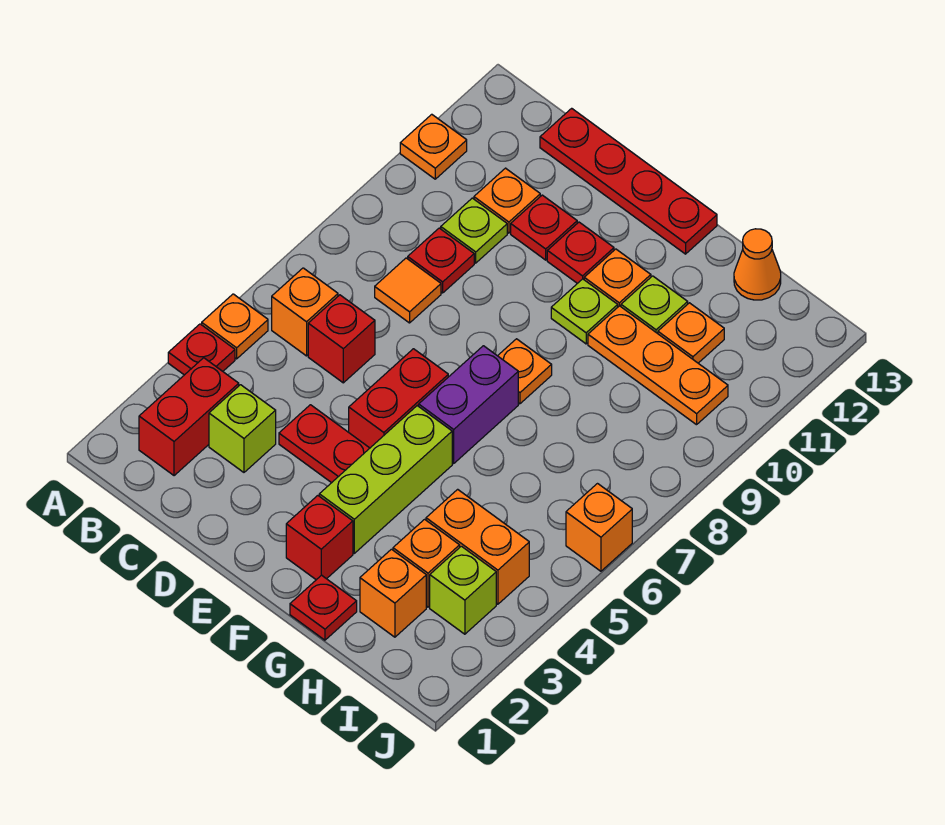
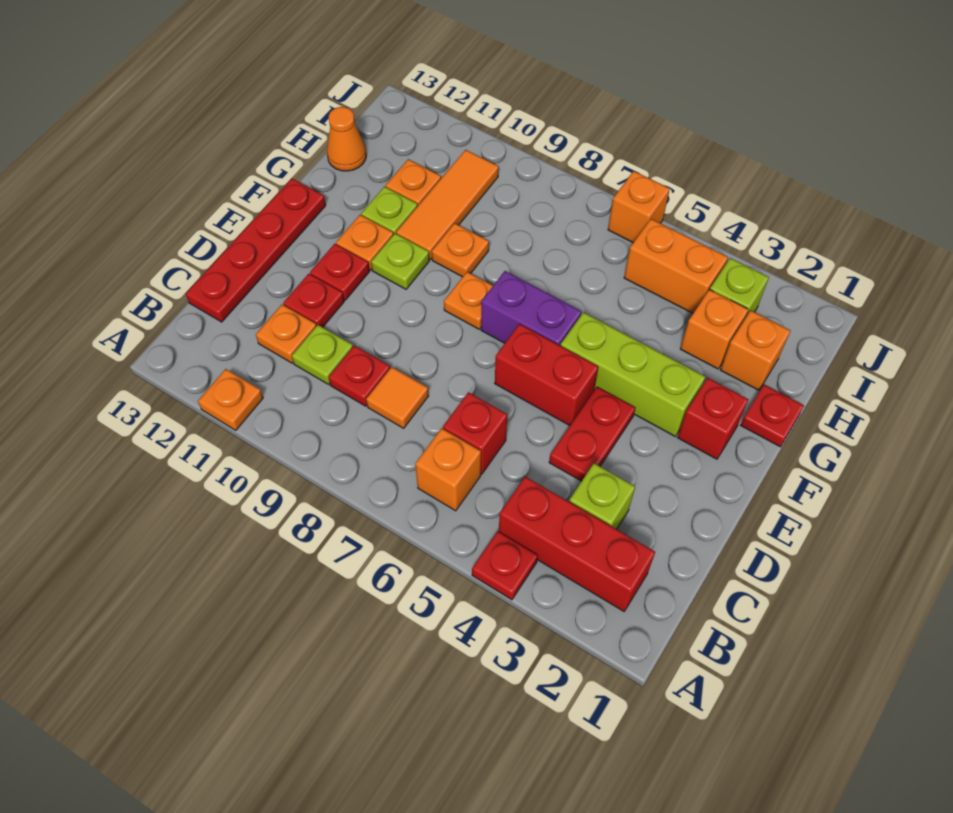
orange plate A5 level 1 -> orange plate G9 level 1
red brick B2:B3 level 1 -> red brick B2:B4 level 1
orange plate G10:I10 level 1 -> orange tile G10:I10 level 1
orange brick H4:I4 level 1 -> orange brick I4:I5 level 1

